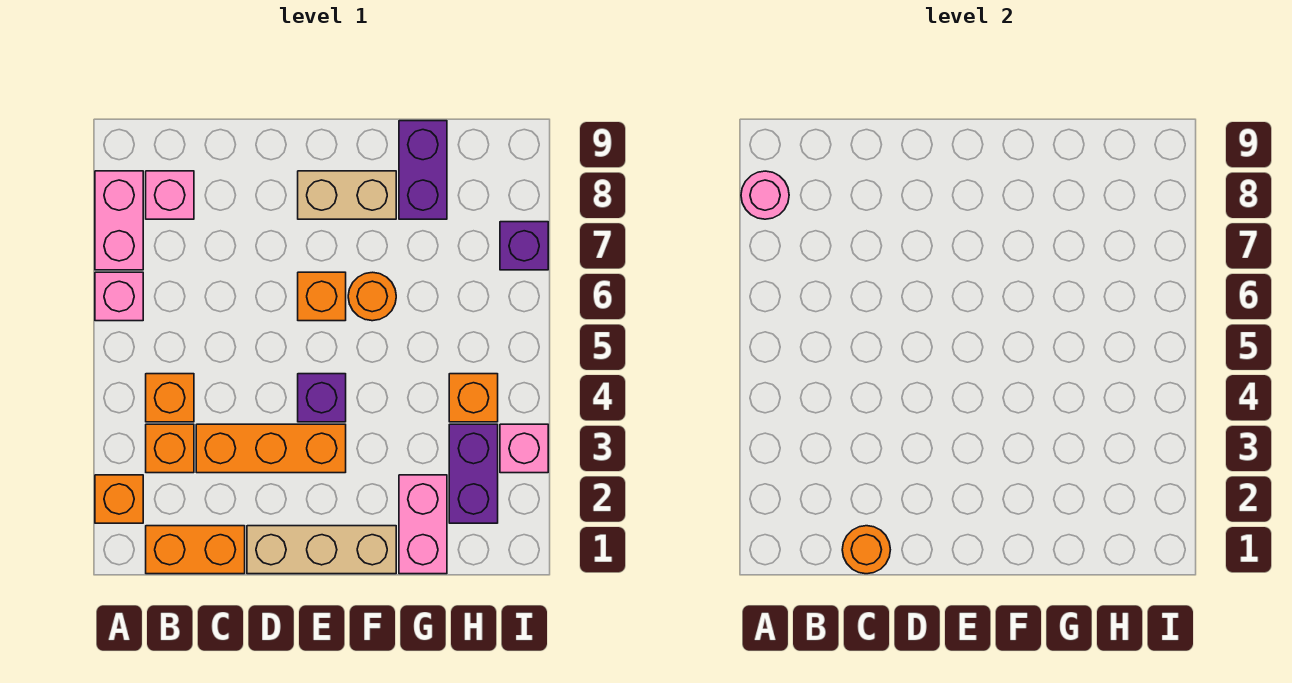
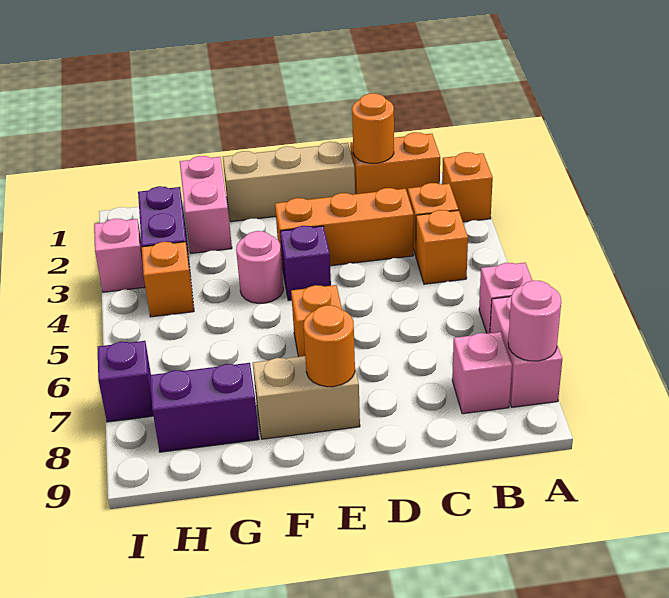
none -> pink round brick F4 level 1
orange round brick F6 level 1 -> orange round brick E8 level 2
purple brick G8:G9 level 1 -> purple brick G8:H8 level 1

